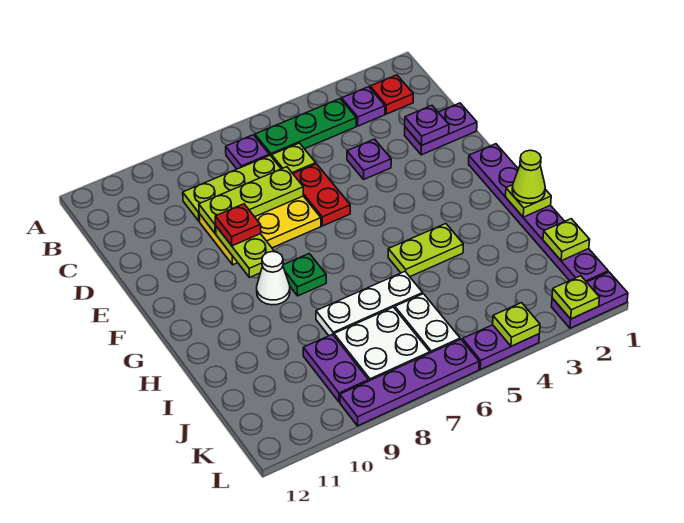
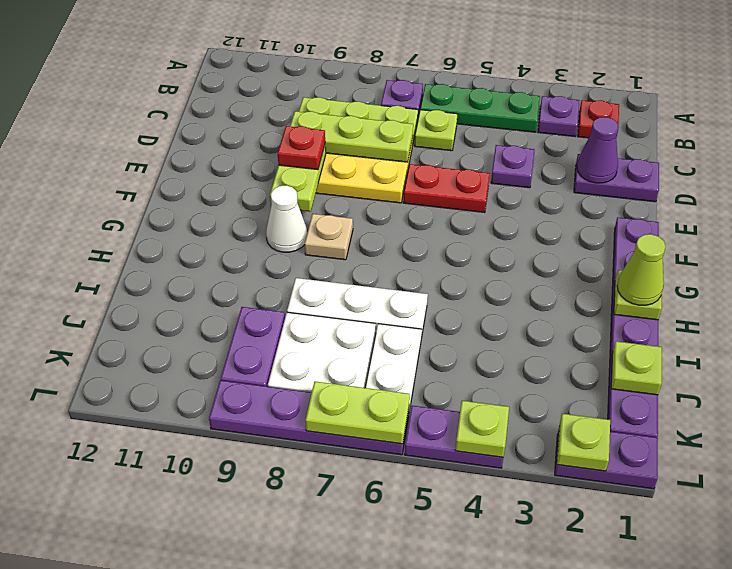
purple plate D2 level 2 -> purple cone D2 level 2
red plate D6:E6 level 1 -> red plate E5:E6 level 1
green plate G8 level 1 -> tan plate G8 level 1
lime plate H4:H5 level 1 -> lime plate L6:L7 level 2

